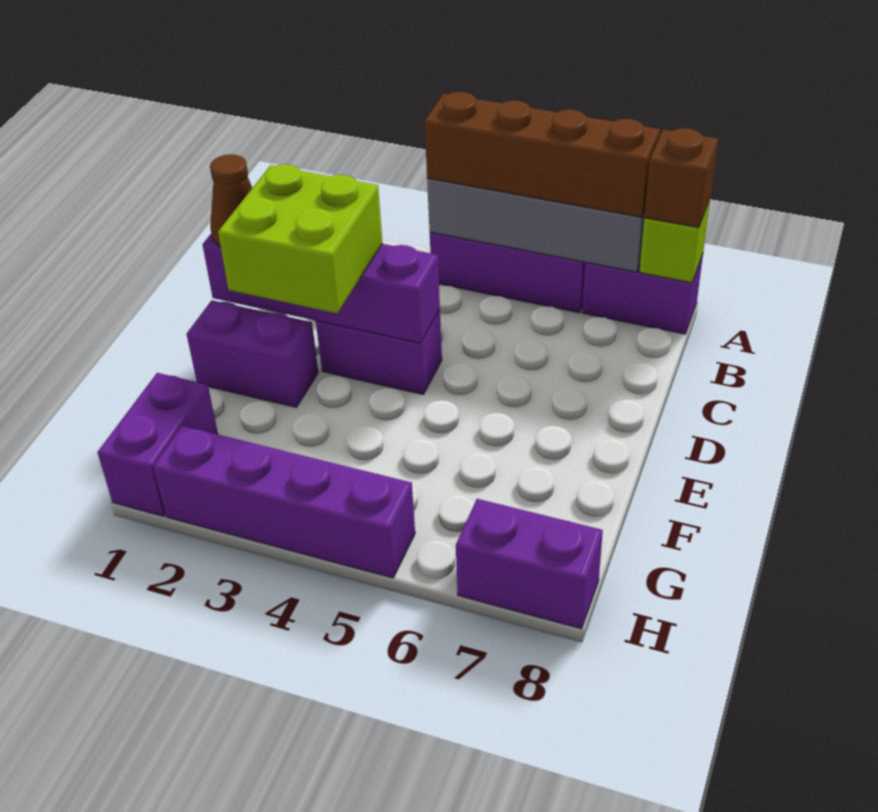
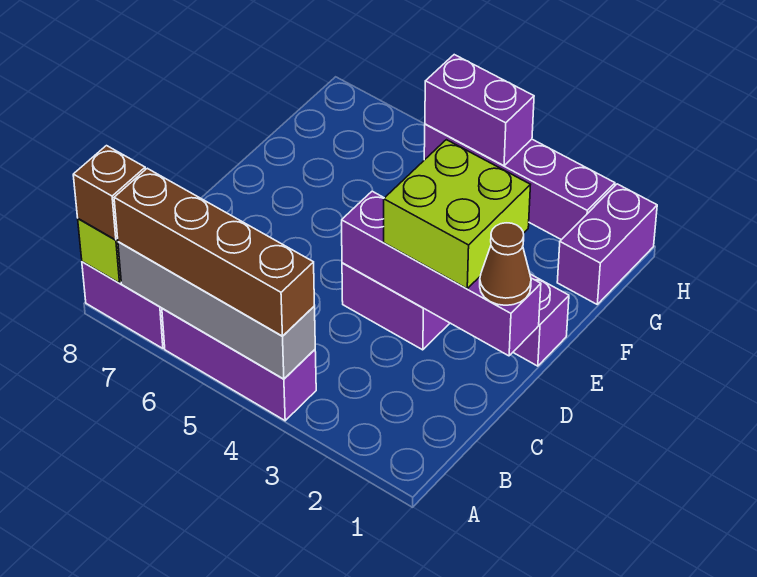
purple brick H7:H8 level 1 -> purple brick H4:H5 level 2

